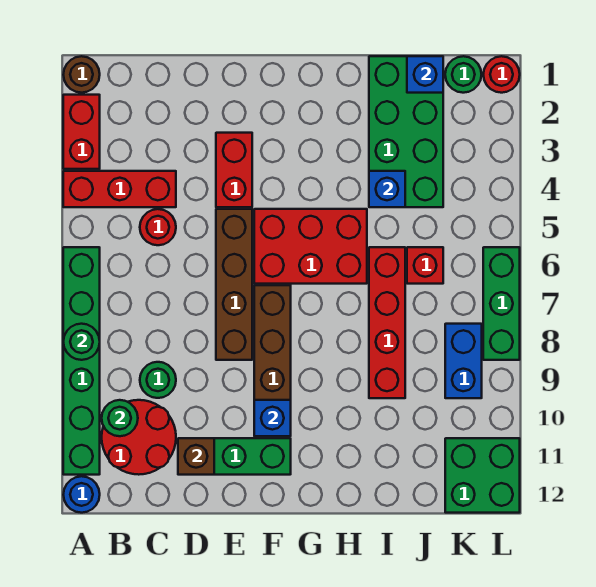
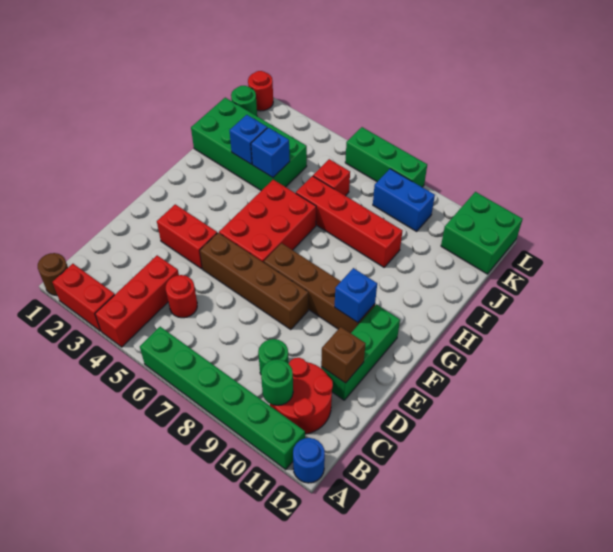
green round brick A8 level 2 -> none
blue brick J1 level 2 -> blue brick I3 level 2

